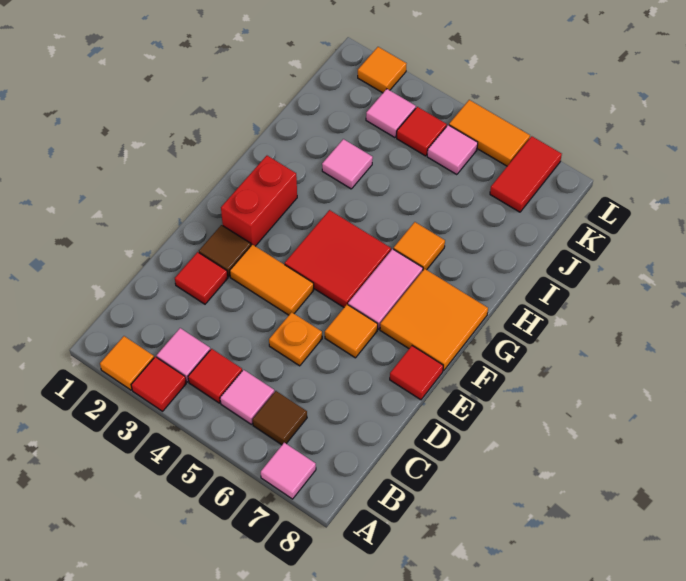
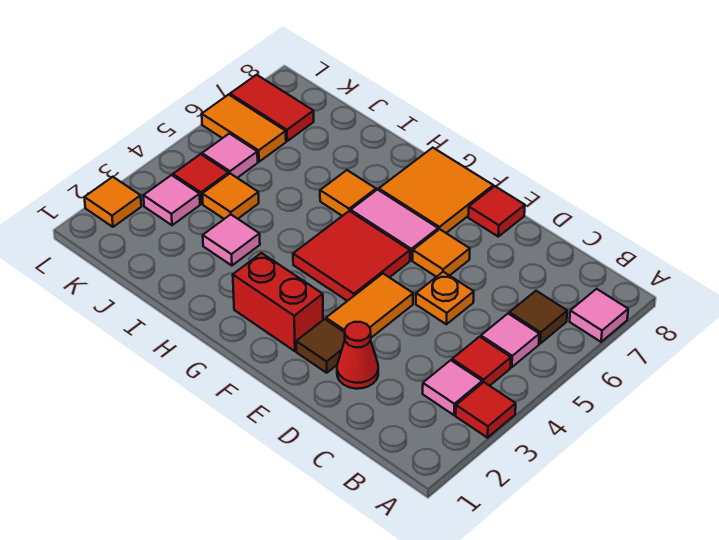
orange tile A2 level 1 -> orange tile J4 level 1
red tile D2 level 1 -> red cone D2 level 1
orange tile L5:L6 level 1 -> orange tile K6:L6 level 1

